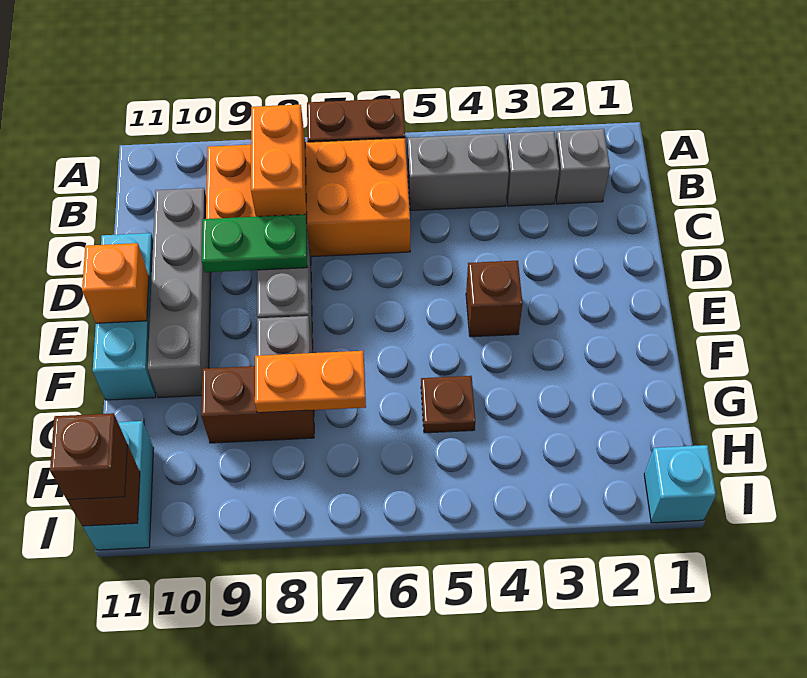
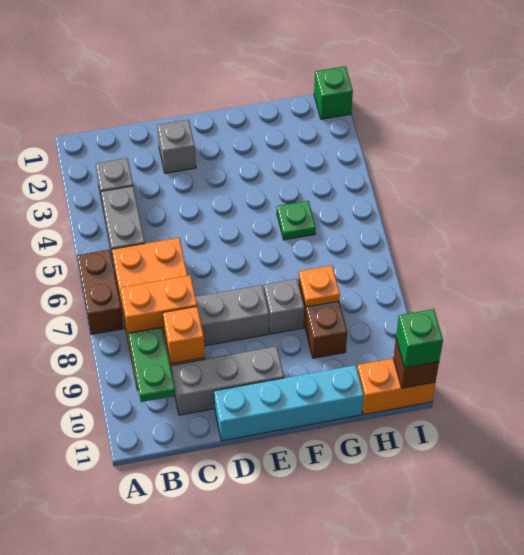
grey brick B2 level 1 -> grey brick D2 level 1
grey brick C10:F10 level 1 -> grey brick C10:E10 level 1
green plate D8:D9 level 2 -> green plate B9:B10 level 2
cyan brick D11:F11 level 1 -> cyan brick D11:G11 level 1
brown brick E4 level 1 -> none
orange brick E11 level 2 -> orange brick C9 level 2
brown plate G5 level 1 -> green plate G5 level 1
orange plate G7:G8 level 2 -> orange plate G8 level 2
cyan brick H11:I11 level 1 -> orange brick H11:I11 level 1
cyan brick I1 level 1 -> green brick I1 level 1
brown brick I11 level 3 -> green brick I11 level 3

